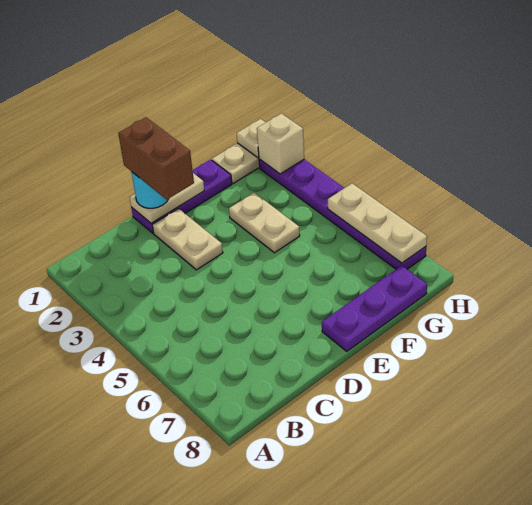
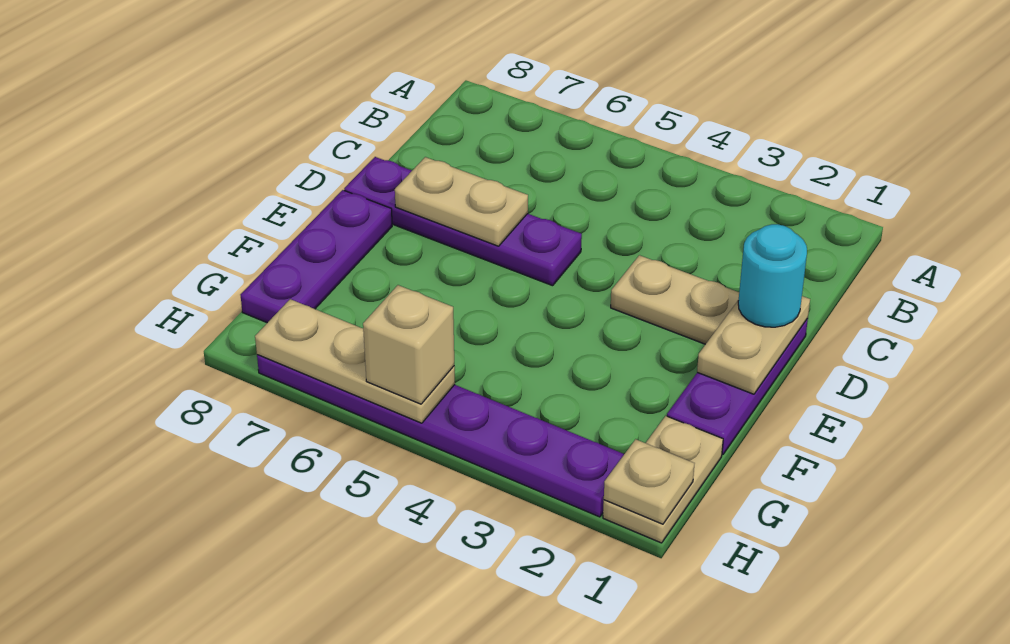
brown brick D1:D2 level 4 -> none
none -> purple plate D5:D8 level 1
tan plate F3:F4 level 1 -> tan plate D6:D7 level 2
tan brick H2 level 2 -> tan brick H5 level 3

